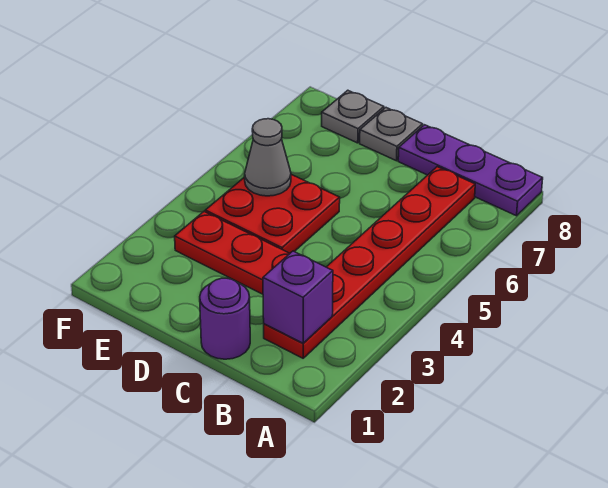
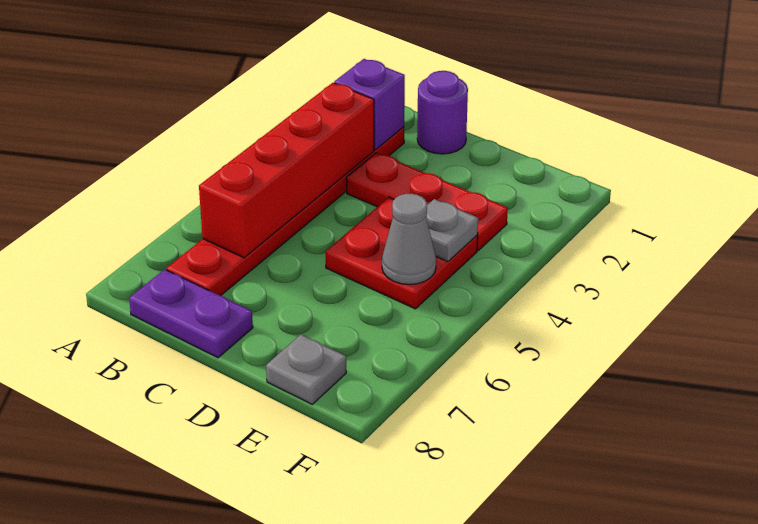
purple plate A8:C8 level 1 -> purple plate B8:C8 level 1
none -> red brick B3:B6 level 2
grey plate D8 level 1 -> grey plate E4 level 2

